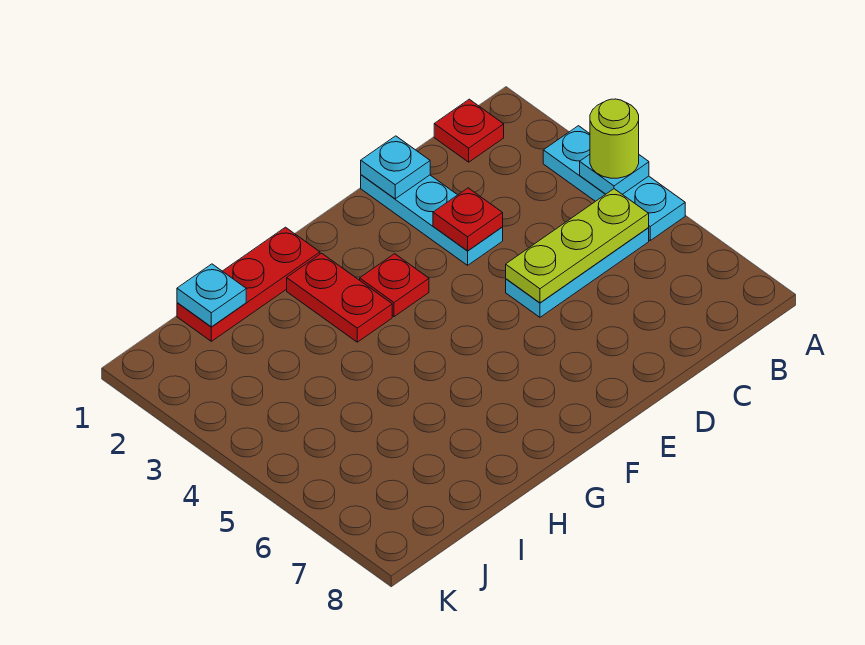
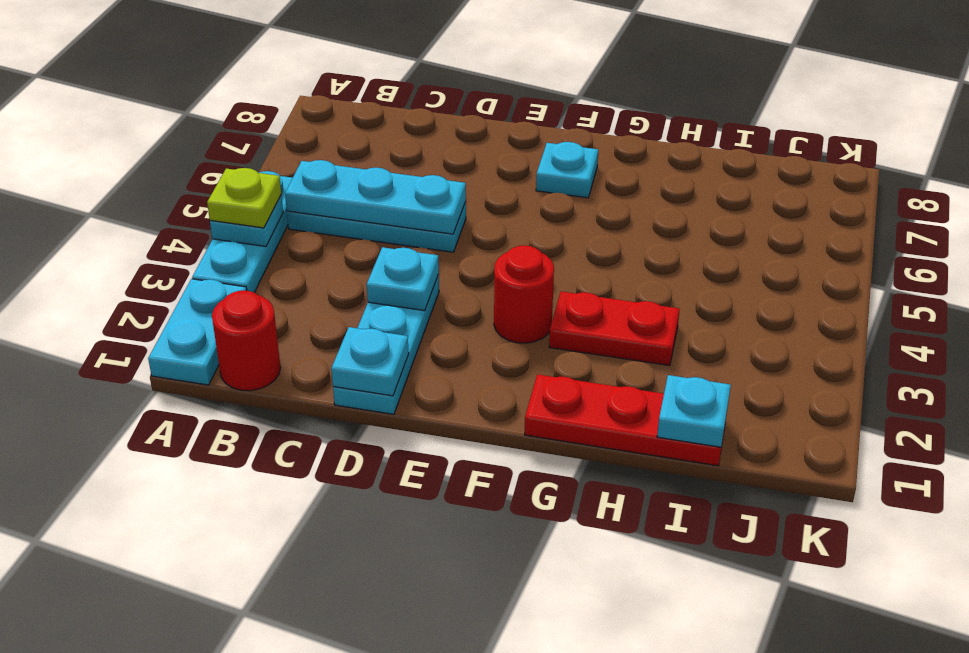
none -> cyan plate A1:A2 level 1
lime round brick A4 level 3 -> lime plate A4 level 3
red plate B1 level 1 -> red round brick B1 level 1
lime plate B5:D5 level 2 -> cyan plate B5:D5 level 2
red plate D3 level 2 -> cyan plate D3 level 2
red plate F3 level 1 -> red round brick F3 level 1
none -> cyan plate F7 level 1
red plate G2:G3 level 1 -> red plate G3:H3 level 1

